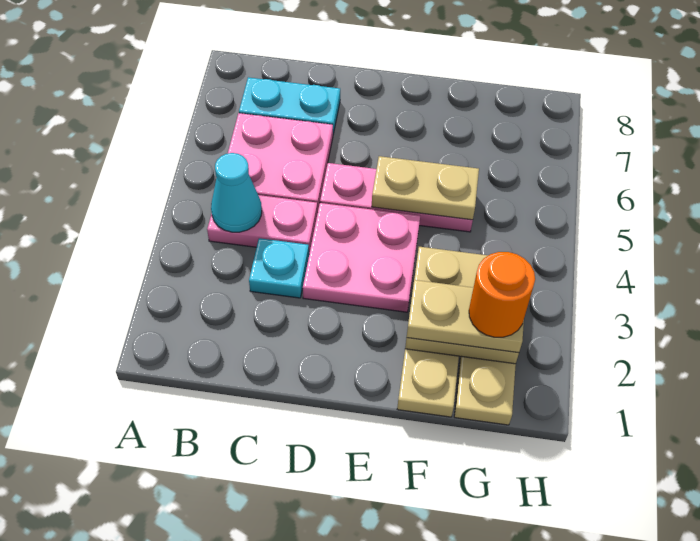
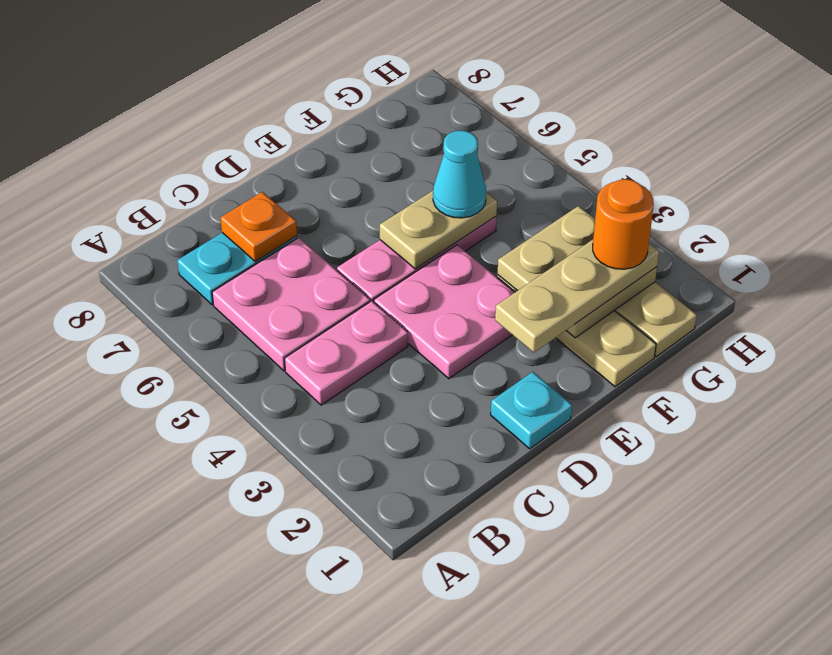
cyan cone B4 level 2 -> cyan cone F5 level 3
cyan plate C3 level 1 -> cyan plate D1 level 1
none -> orange plate C7 level 2
tan plate F2:G2 level 3 -> tan plate E2:G2 level 3

